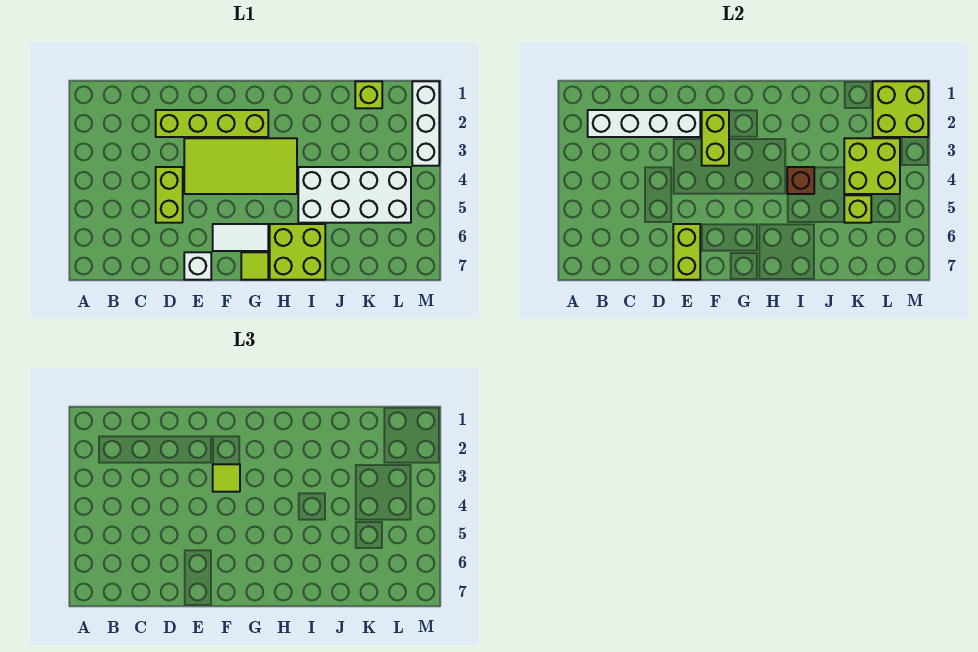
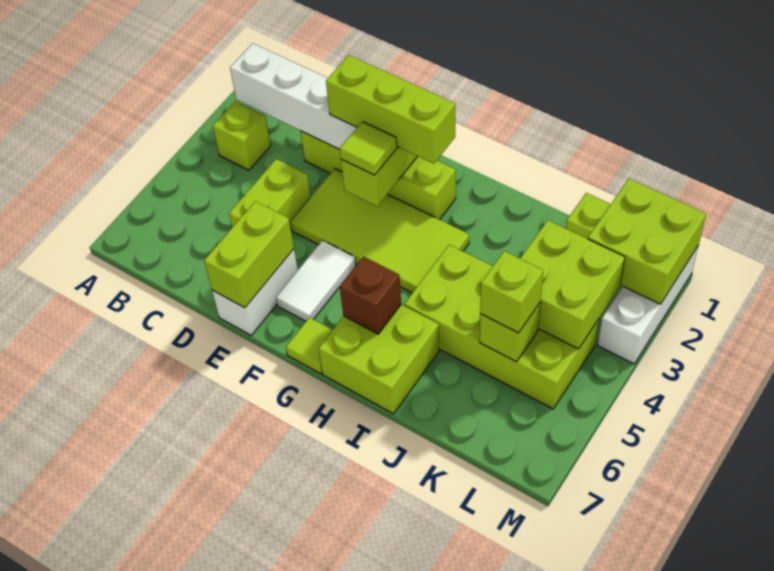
none -> lime brick B3 level 1
none -> lime brick E2:G2 level 3
white brick E7 level 1 -> white brick E6:E7 level 1
white tile F6:G6 level 1 -> white tile F5:F6 level 1
white brick I4:L5 level 1 -> lime brick I4:L5 level 1
brown brick I4 level 2 -> brown brick H6 level 2
none -> lime brick K5 level 3

